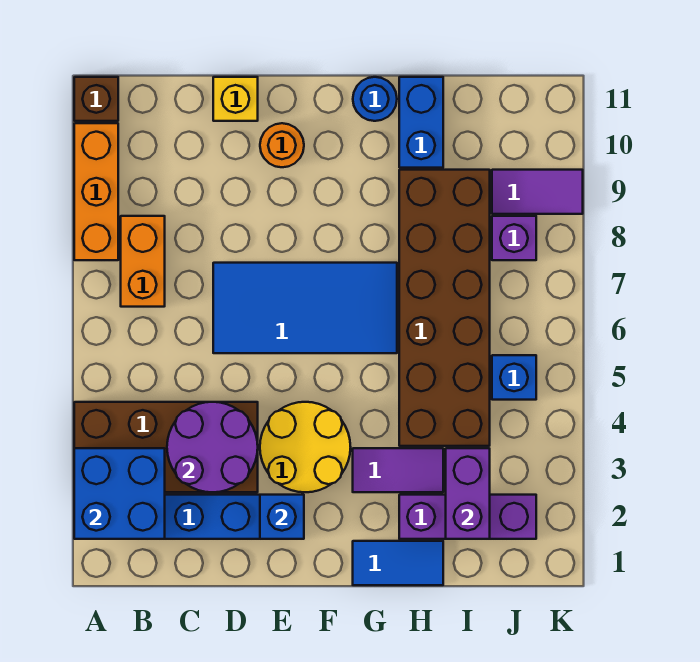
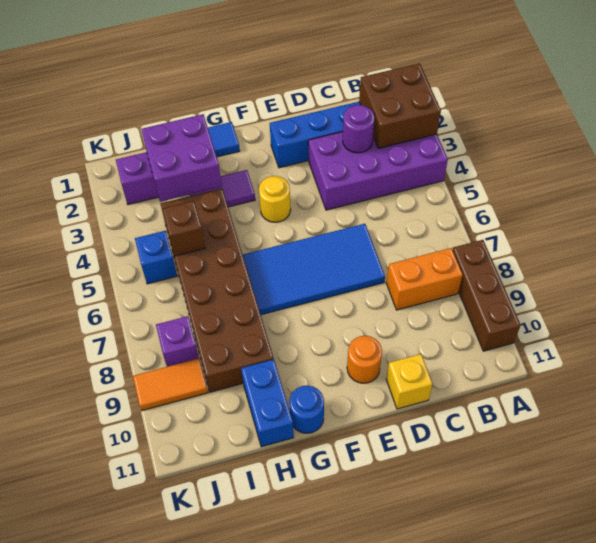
blue brick A2:B3 level 2 -> brown brick A2:B3 level 2
brown brick A3:D4 level 1 -> purple brick A3:D4 level 1
orange brick A8:A10 level 1 -> brown brick A8:A10 level 1
brown brick A11 level 1 -> brown brick I5 level 2
orange brick B7:B8 level 1 -> orange brick B8:C8 level 1
purple round brick C3:D4 level 2 -> purple round brick C3 level 2
blue brick E2 level 2 -> none
yellow round brick E3:F4 level 1 -> yellow round brick F4 level 1
purple brick I2:I3 level 2 -> purple brick H2:I3 level 2
purple tile J9:K9 level 1 -> orange tile J9:K9 level 1

